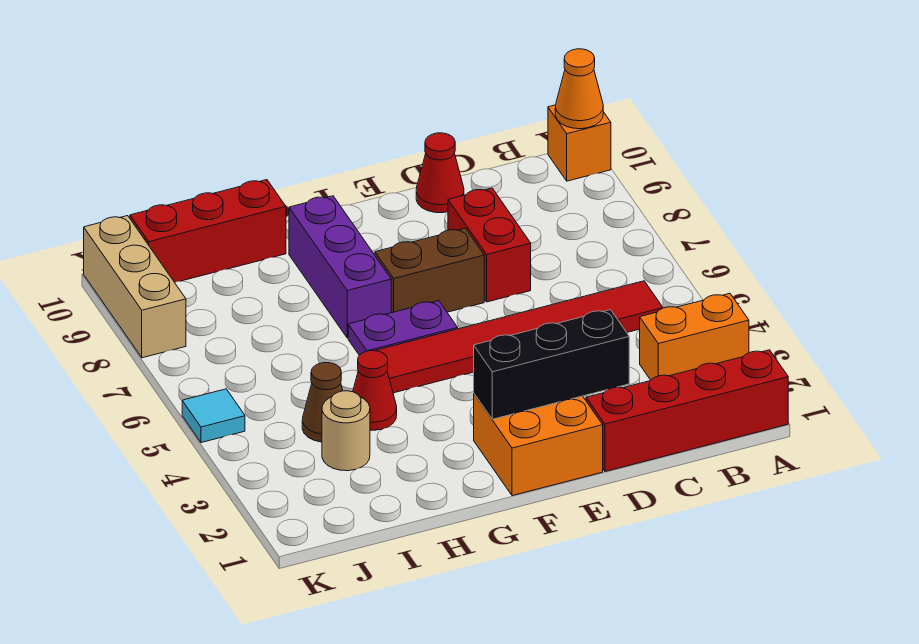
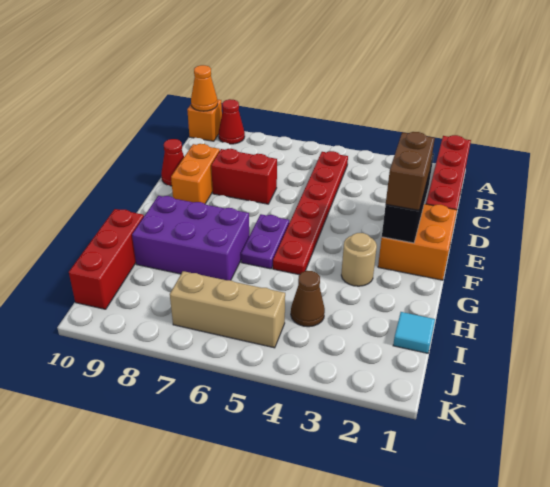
orange brick A3:B3 level 1 -> orange brick D9:E9 level 1
red tile B5:G5 level 1 -> red plate B5:G5 level 1
brown brick E7:F7 level 1 -> brown brick E2:F2 level 3
purple brick G7:G9 level 1 -> purple brick G7:H9 level 1
red cone H4 level 1 -> red cone A9 level 1
tan round brick I3 level 1 -> tan round brick G3 level 1
cyan tile K5 level 1 -> cyan tile I1 level 1
tan brick K8:K10 level 1 -> tan brick J5:J7 level 1

